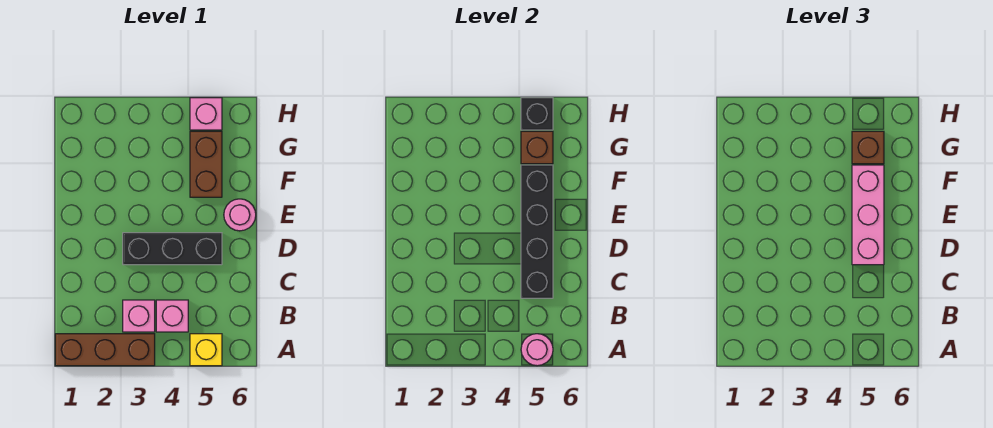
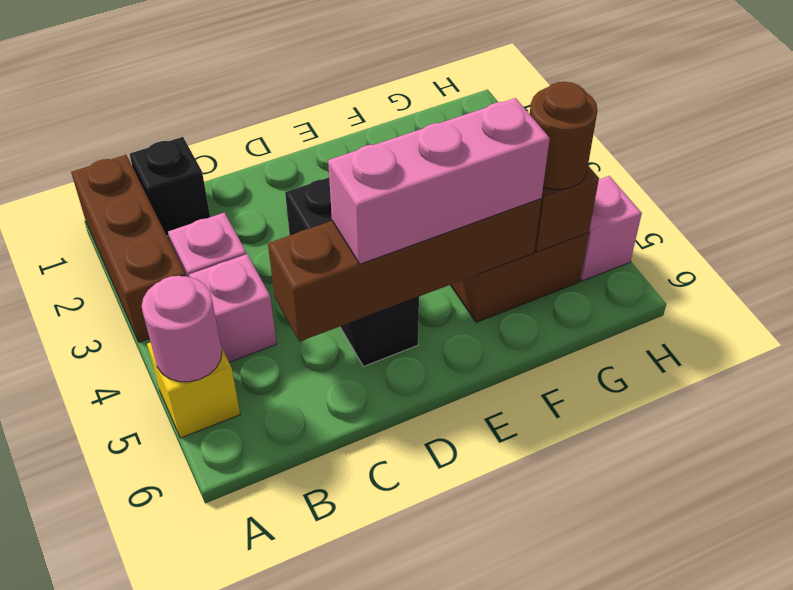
black brick C5:F5 level 2 -> brown brick C5:F5 level 2
pink round brick E6 level 1 -> none
brown brick G5 level 3 -> brown round brick G5 level 3
black brick H5 level 2 -> black brick B1 level 1

